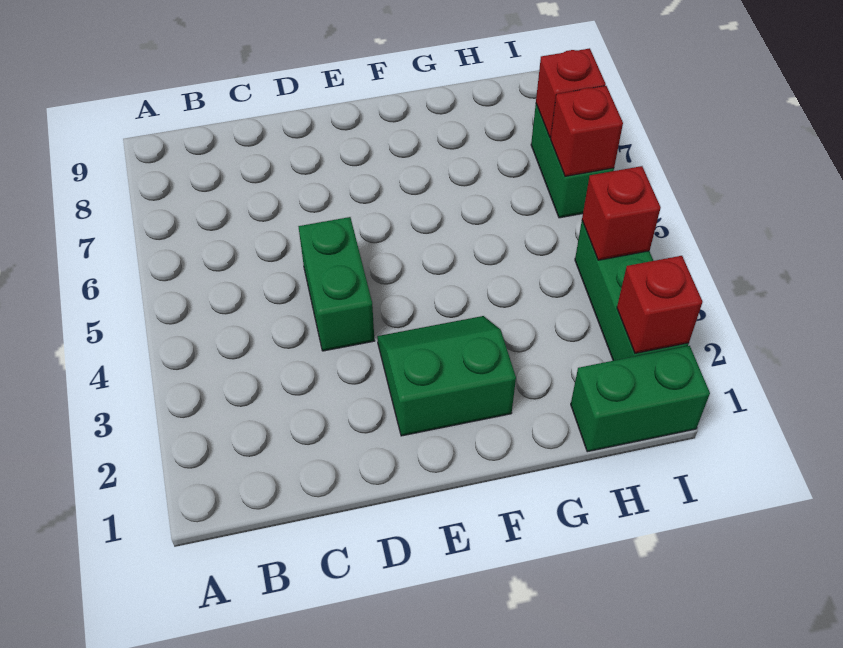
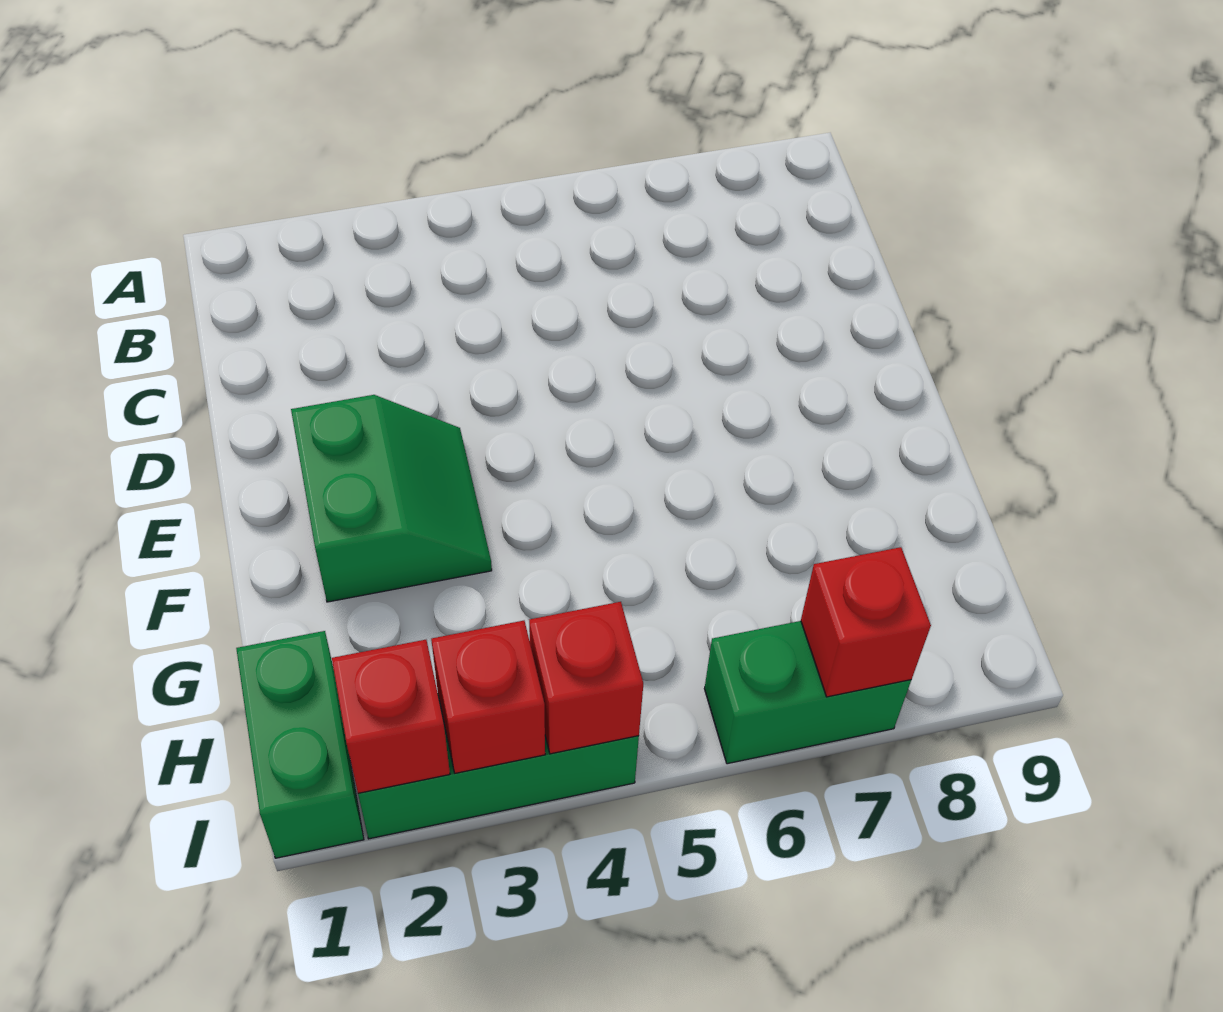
green brick D4:D5 level 1 -> none
red brick I6 level 2 -> red brick I3 level 2

